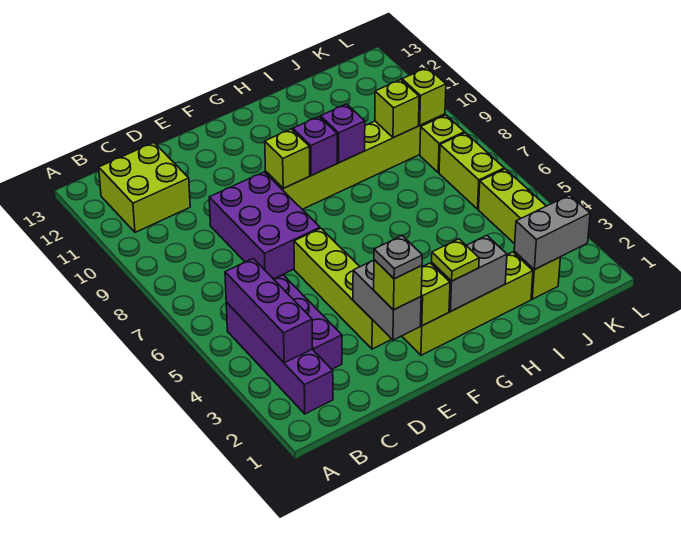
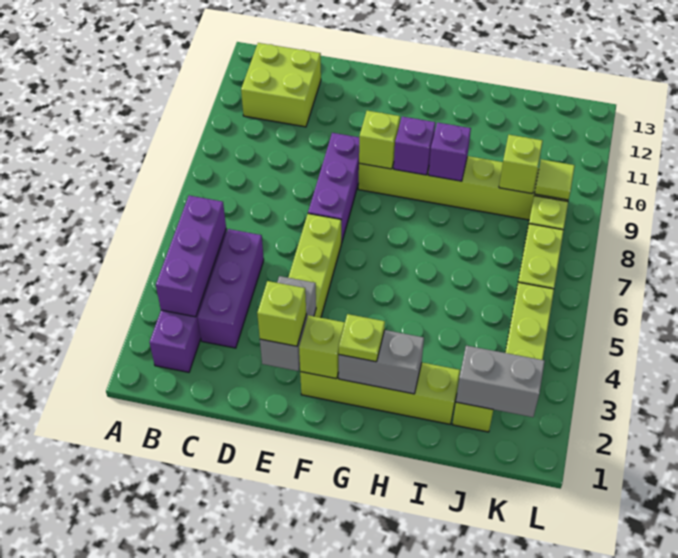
purple brick D7:E9 level 1 -> purple brick E7:E9 level 1
grey plate E2 level 4 -> none
lime brick K9 level 2 -> lime tile K9 level 2

